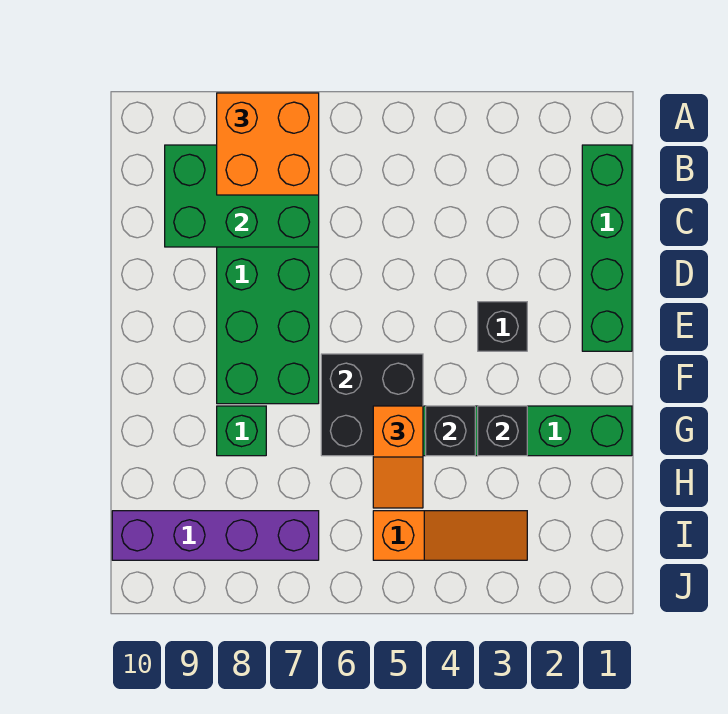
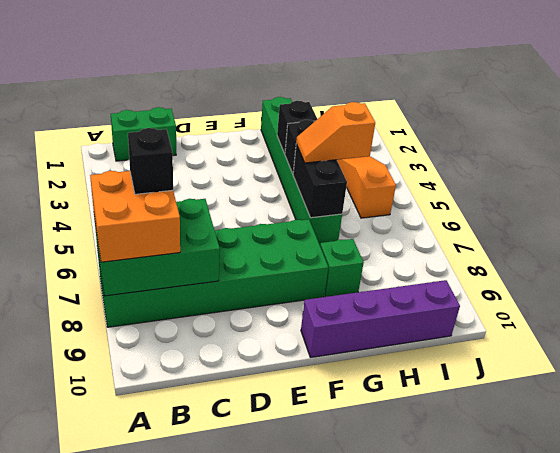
green brick B1:E1 level 1 -> green brick B1:C1 level 1
green brick B7:C9 level 2 -> green brick A7:C8 level 2
black brick E3 level 1 -> black brick B7 level 4
black brick F5:G6 level 2 -> black brick G5:G6 level 2
orange slope G5:H5 level 3 top G -> orange slope G5:H5 level 3 top H
purple brick I7:I10 level 1 -> purple brick F10:I10 level 1

